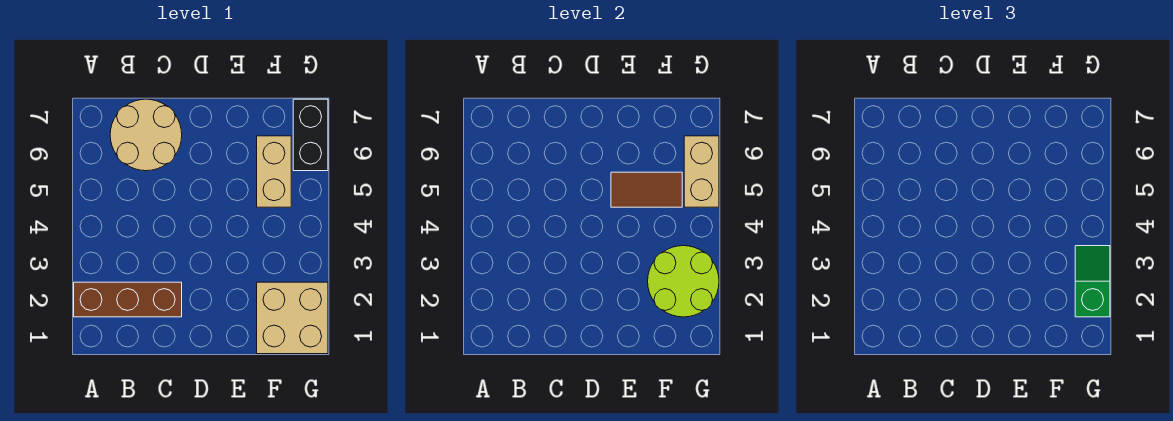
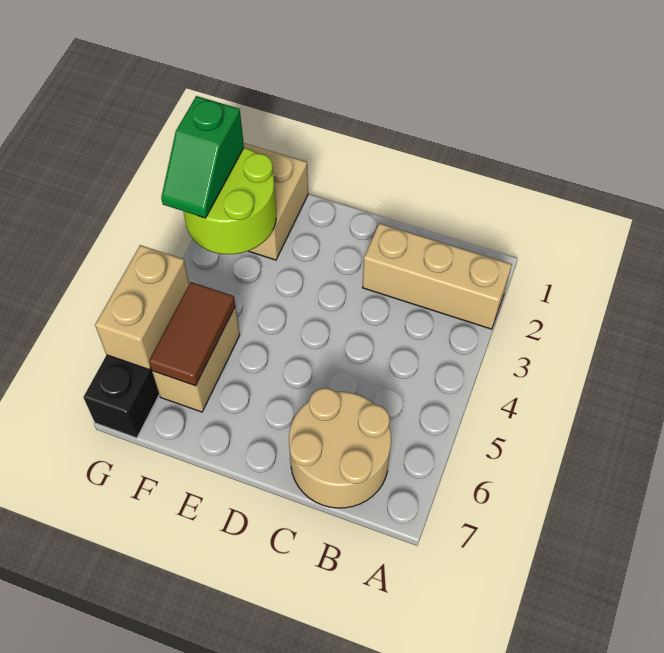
brown brick A2:C2 level 1 -> tan brick A2:C2 level 1
brown tile E5:F5 level 2 -> brown tile F5:F6 level 2

